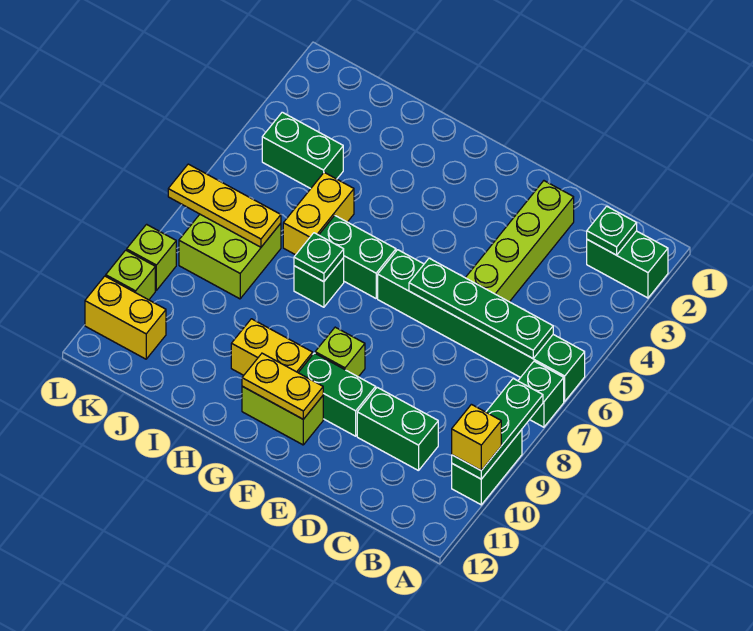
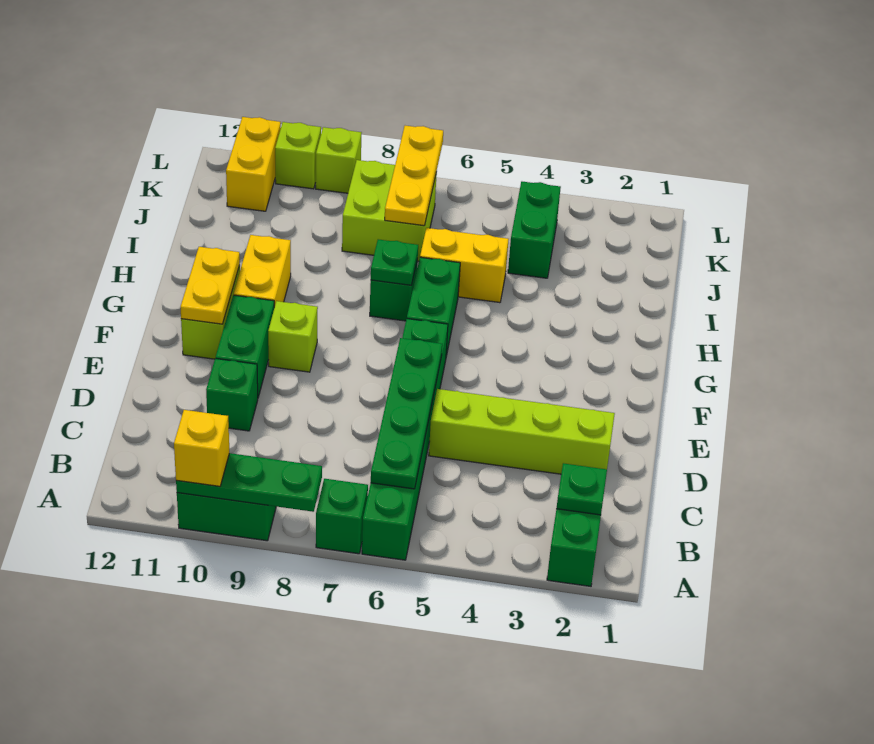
green brick C10:D10 level 1 -> green brick D10 level 1

